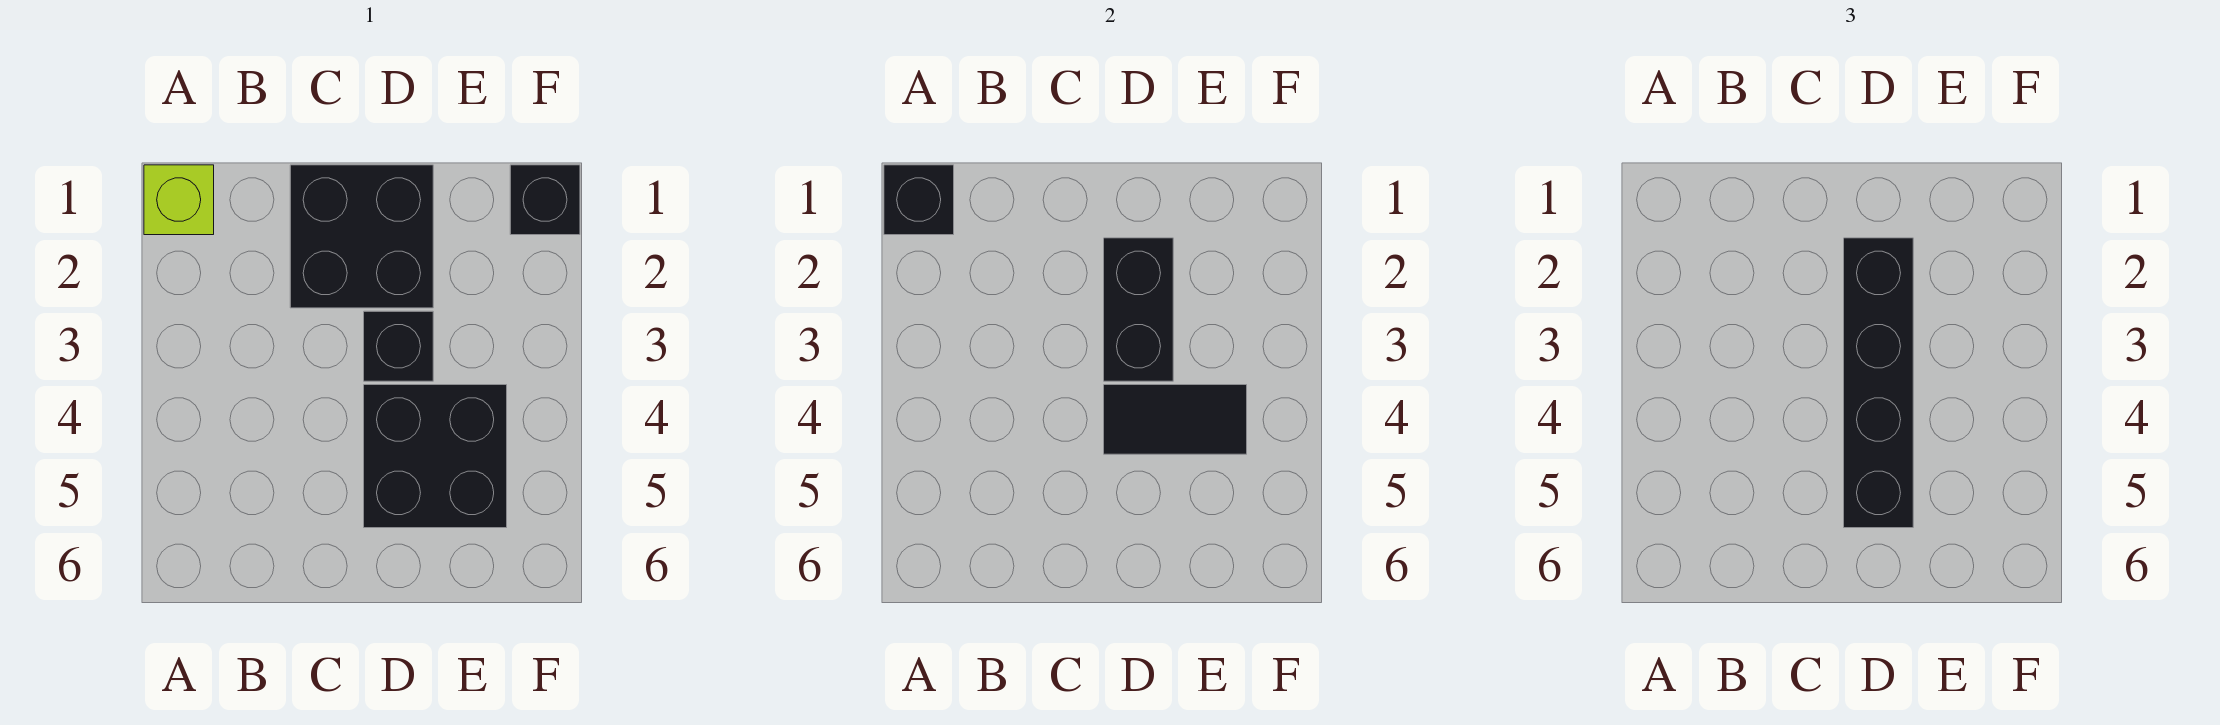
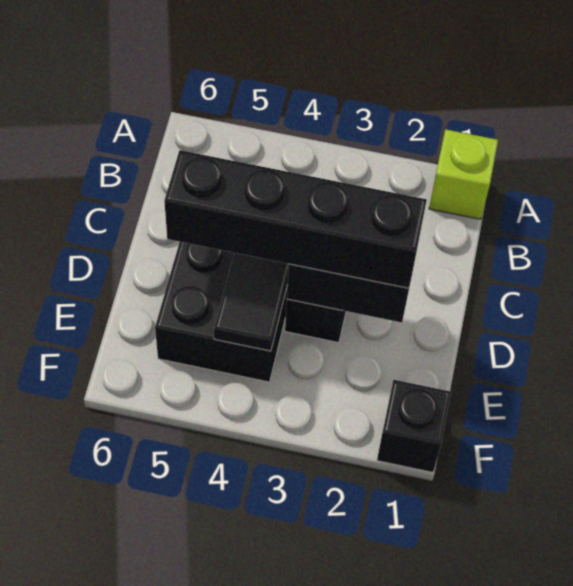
black brick A1 level 2 -> none
black brick C1:D2 level 1 -> none

